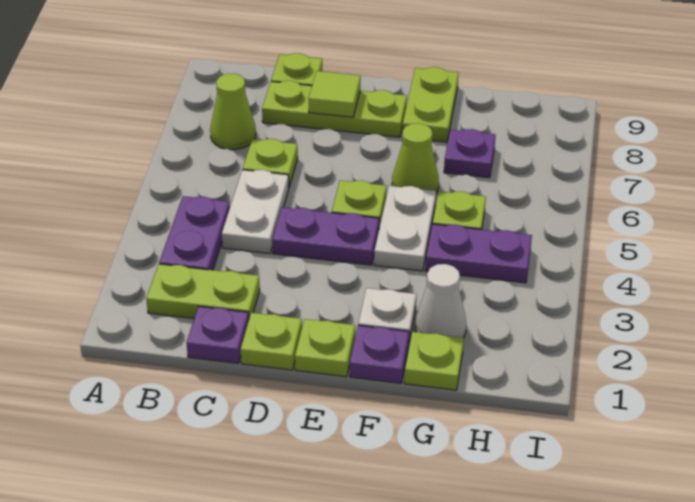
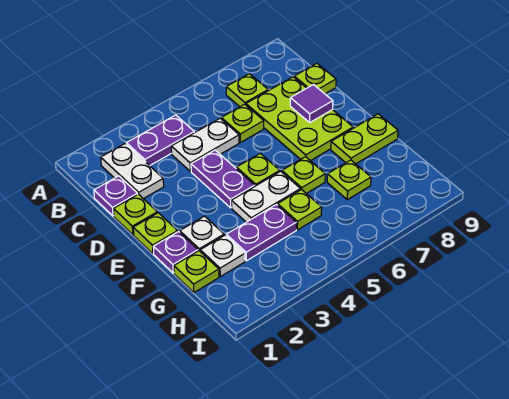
lime plate B2:C2 level 1 -> white plate B2:C2 level 1
lime cone B7 level 1 -> lime plate B7 level 1
lime plate C8:E8 level 1 -> lime plate C7:E8 level 1
lime tile D8 level 2 -> purple tile D8 level 2
lime cone F6 level 1 -> lime plate F6 level 1
white cone G2 level 1 -> white plate G2 level 1
purple plate G4:H4 level 1 -> purple plate G3:G4 level 1
purple plate G7 level 1 -> lime plate G7 level 1

